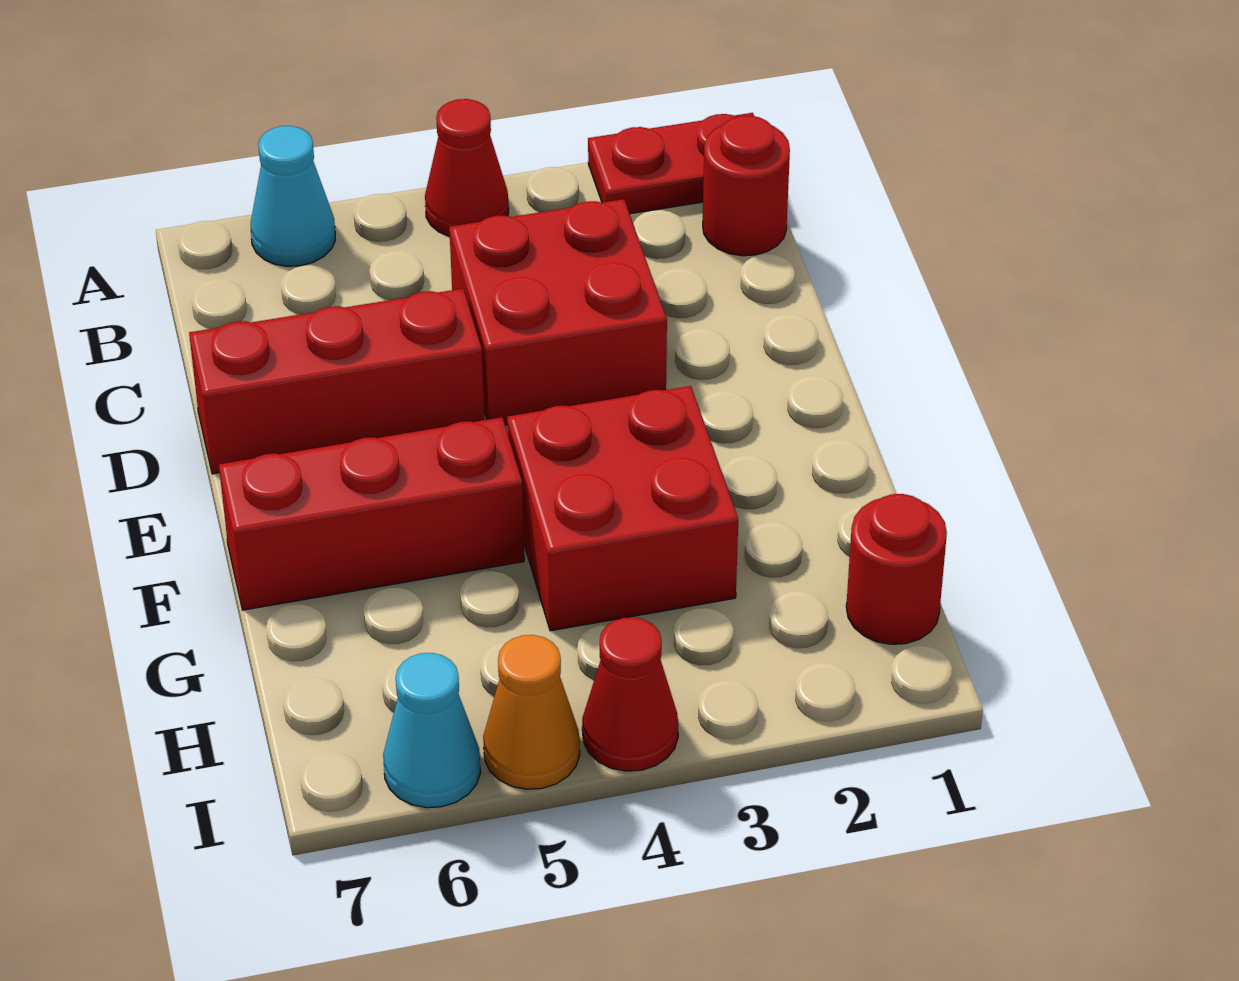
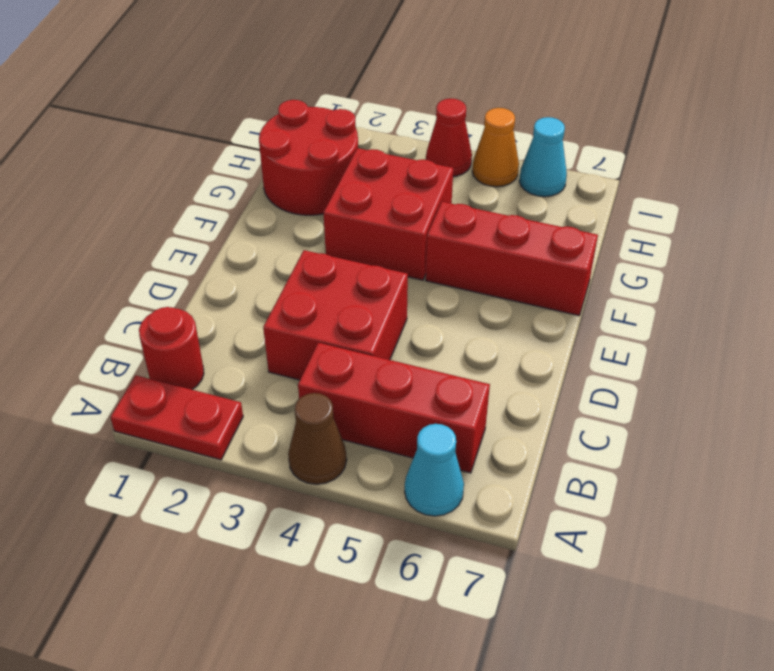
red cone A4 level 1 -> brown cone A4 level 1
red brick D5:D7 level 1 -> red brick B4:B6 level 1
red round brick H1 level 1 -> red round brick G1:H2 level 1

